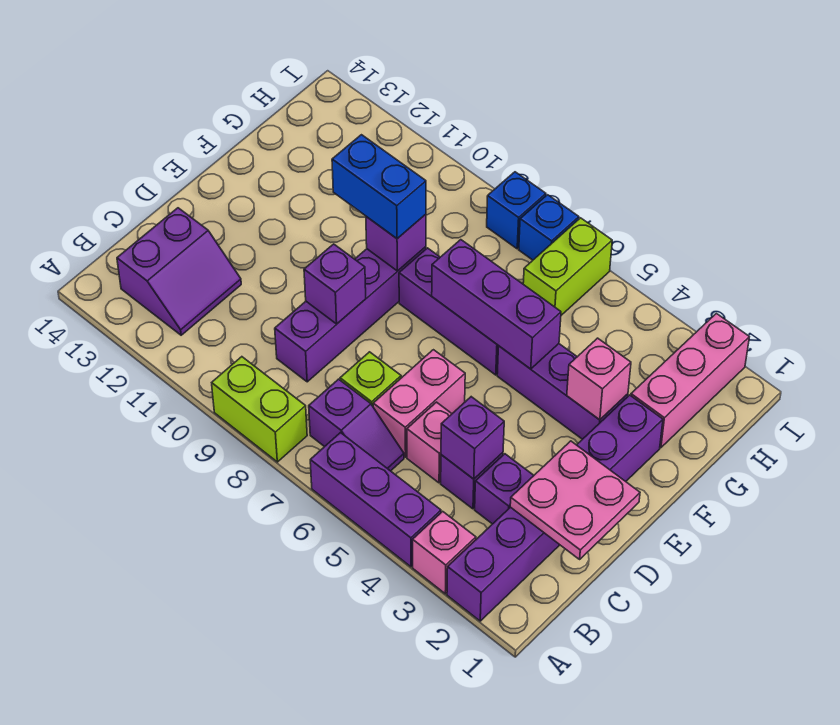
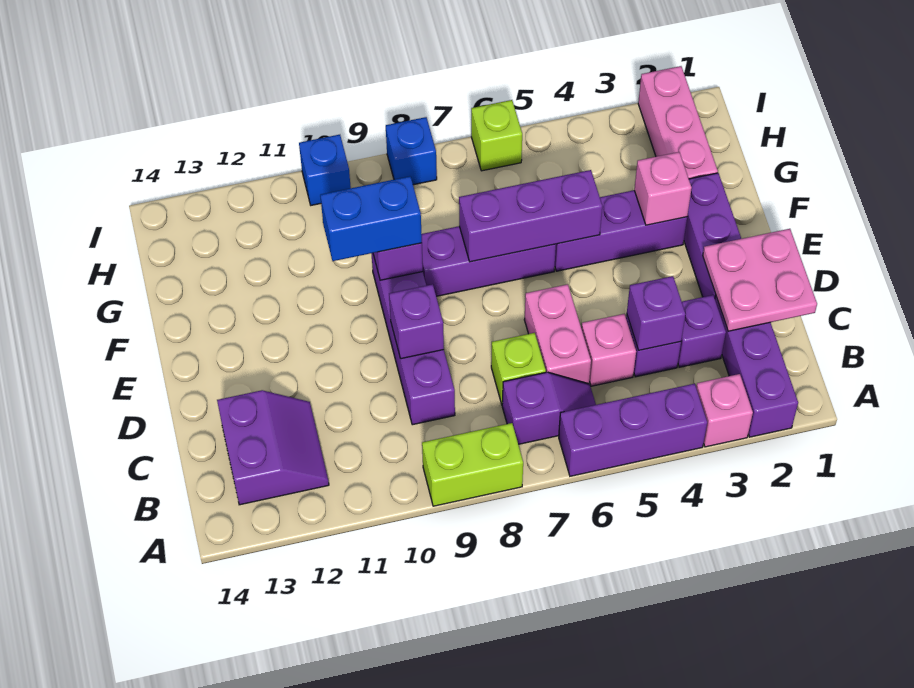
lime brick H6:I6 level 1 -> lime brick I6 level 1
blue brick I7 level 1 -> blue brick I10 level 1

